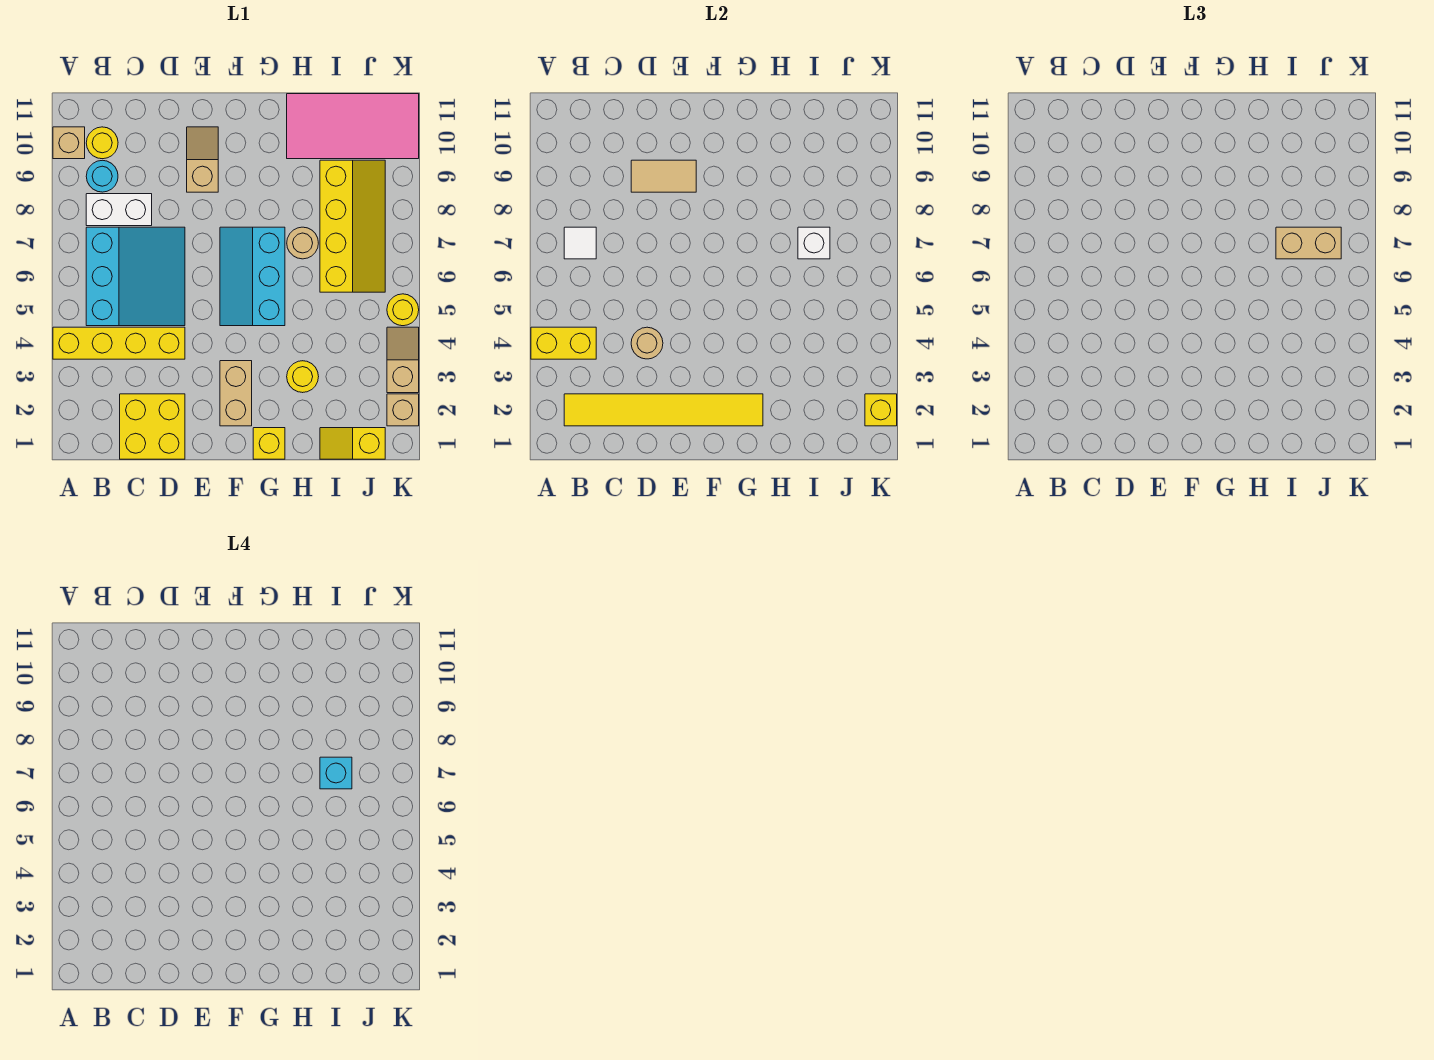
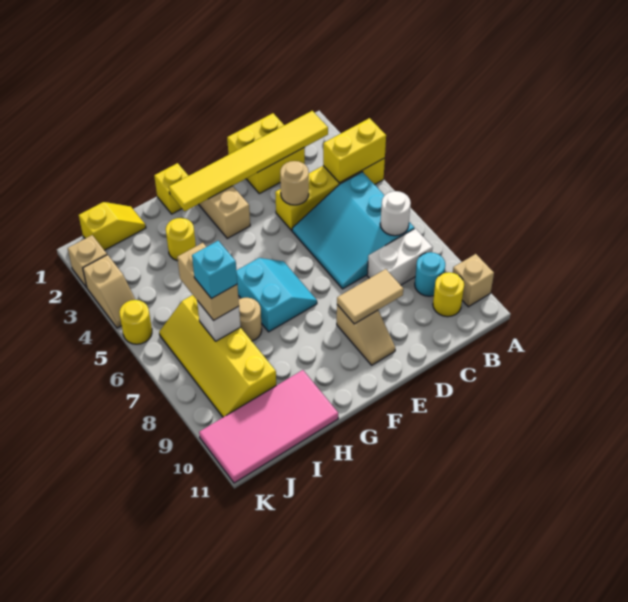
white tile B7 level 2 -> white round brick B7 level 2
cyan slope F5:G7 level 1 top G -> cyan slope F6:G7 level 1 top G
tan brick I7:J7 level 3 -> tan brick I6:I7 level 3
yellow brick K2 level 2 -> none

